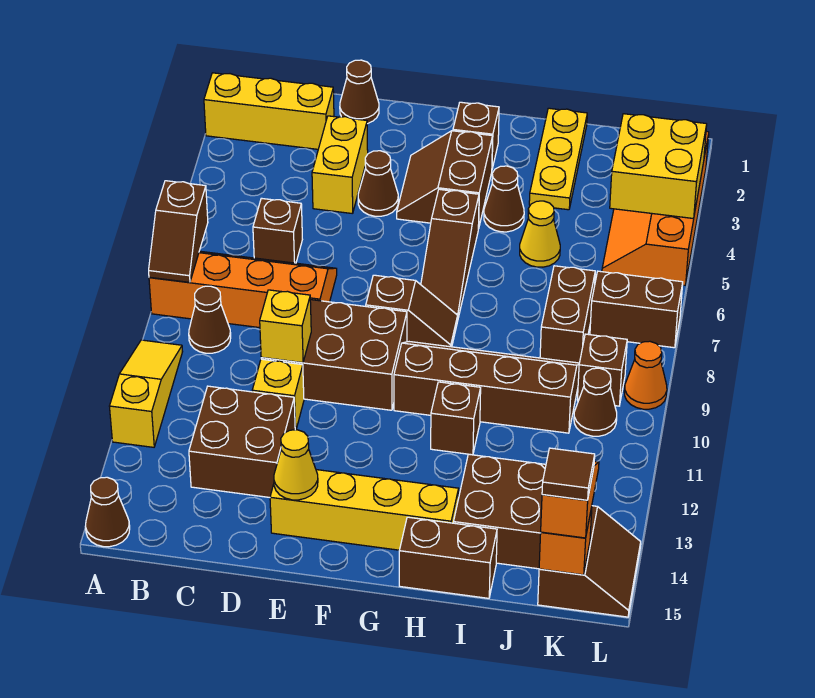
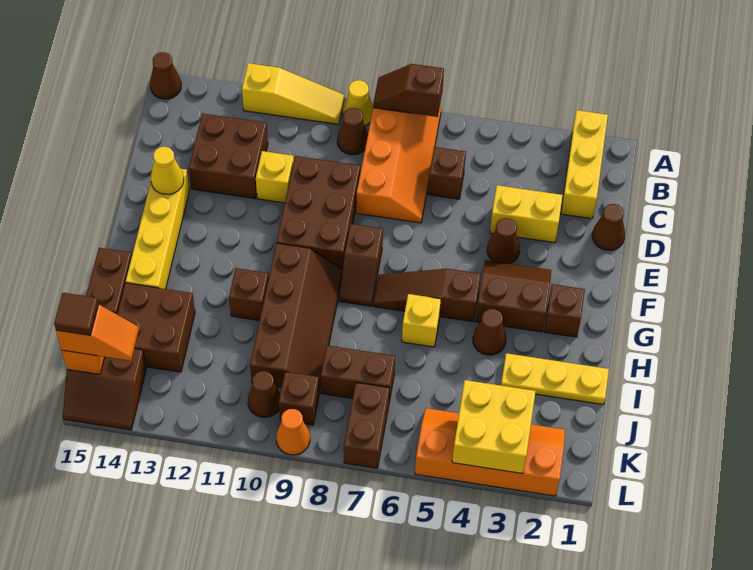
yellow brick D10 level 2 -> yellow brick H6 level 1
yellow cone I5 level 1 -> yellow cone A9 level 1

